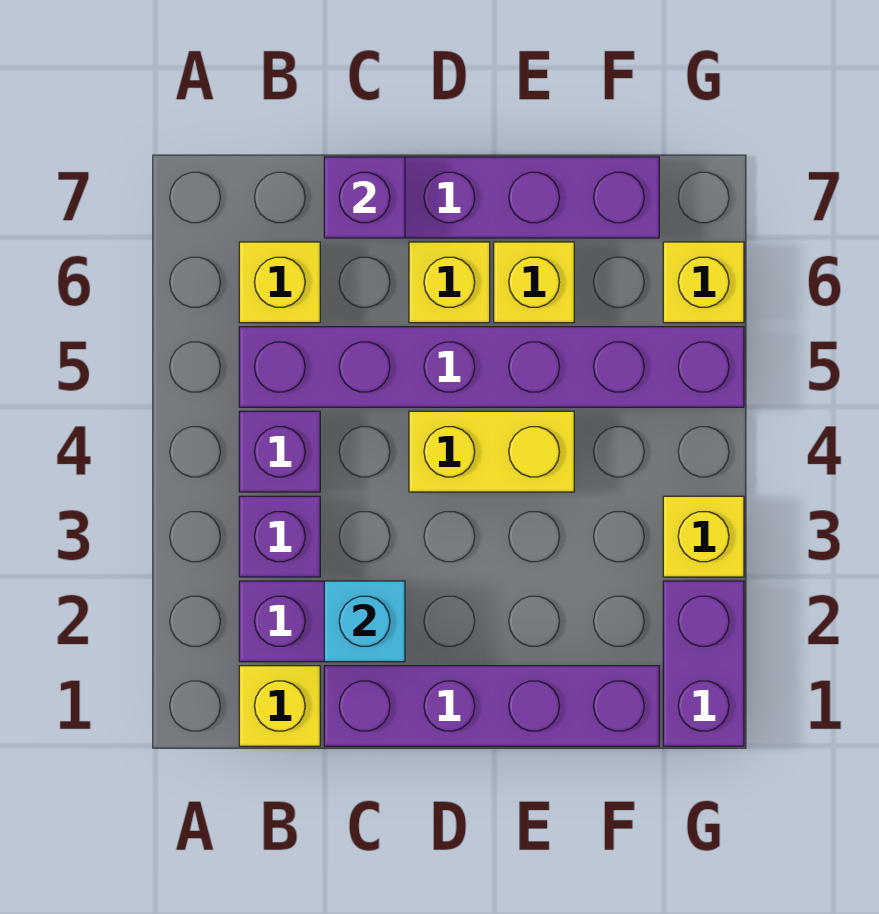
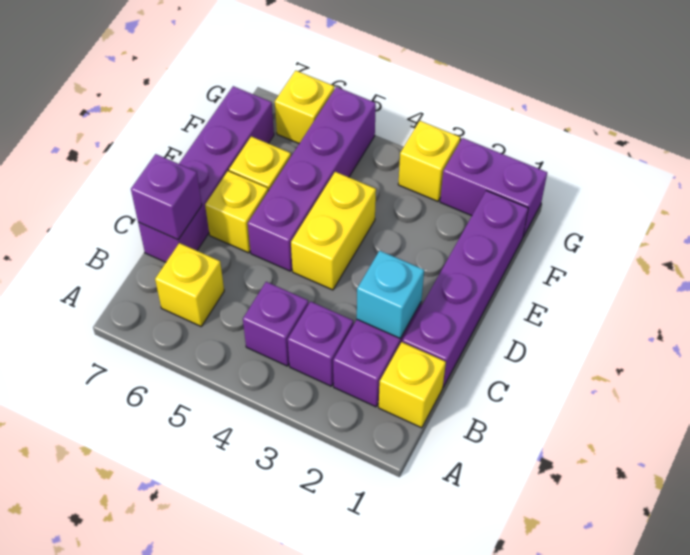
purple brick B5:G5 level 1 -> purple brick D5:G5 level 1

